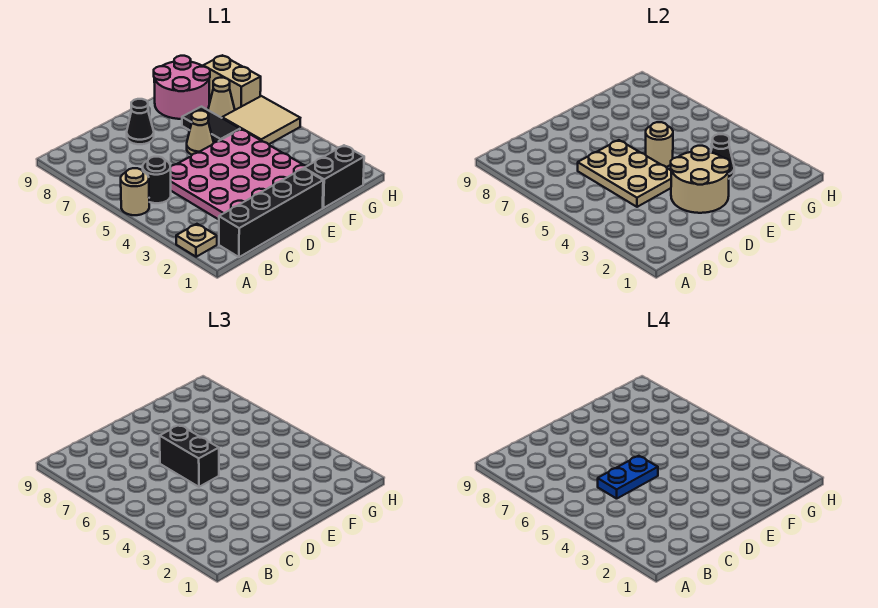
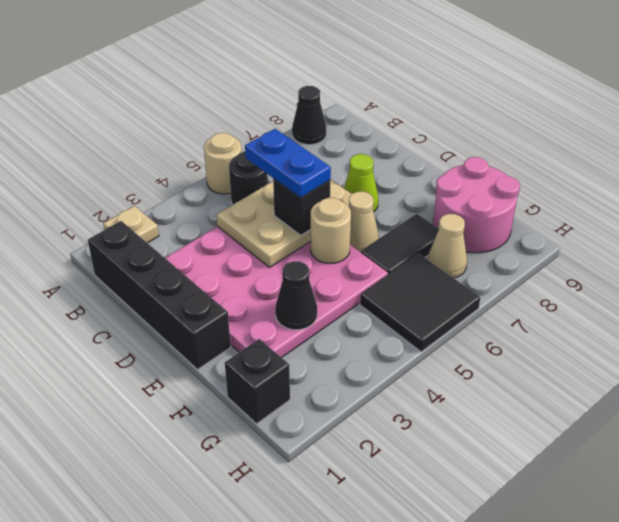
tan round brick D2:E3 level 2 -> none
black brick D5:D6 level 3 -> black brick D5 level 3
none -> lime cone D7 level 1
black cone D8 level 1 -> black cone A8 level 1
black brick F1:G1 level 1 -> black brick G1 level 1
tan tile G5:H6 level 1 -> black tile G5:H6 level 1
tan brick H7:H8 level 1 -> none

